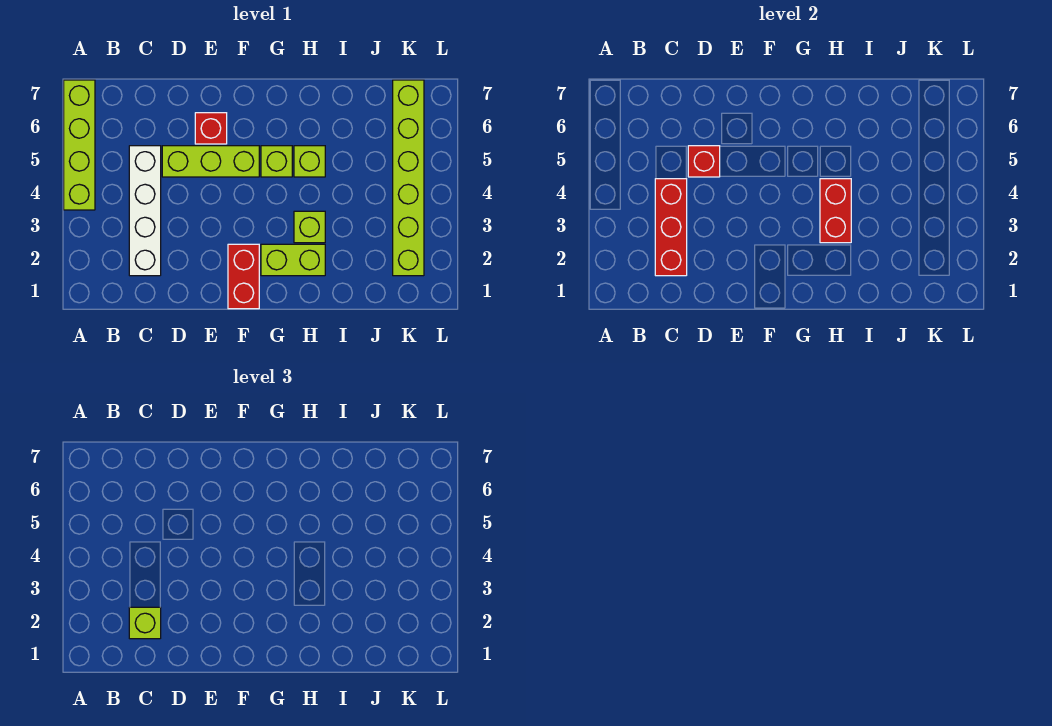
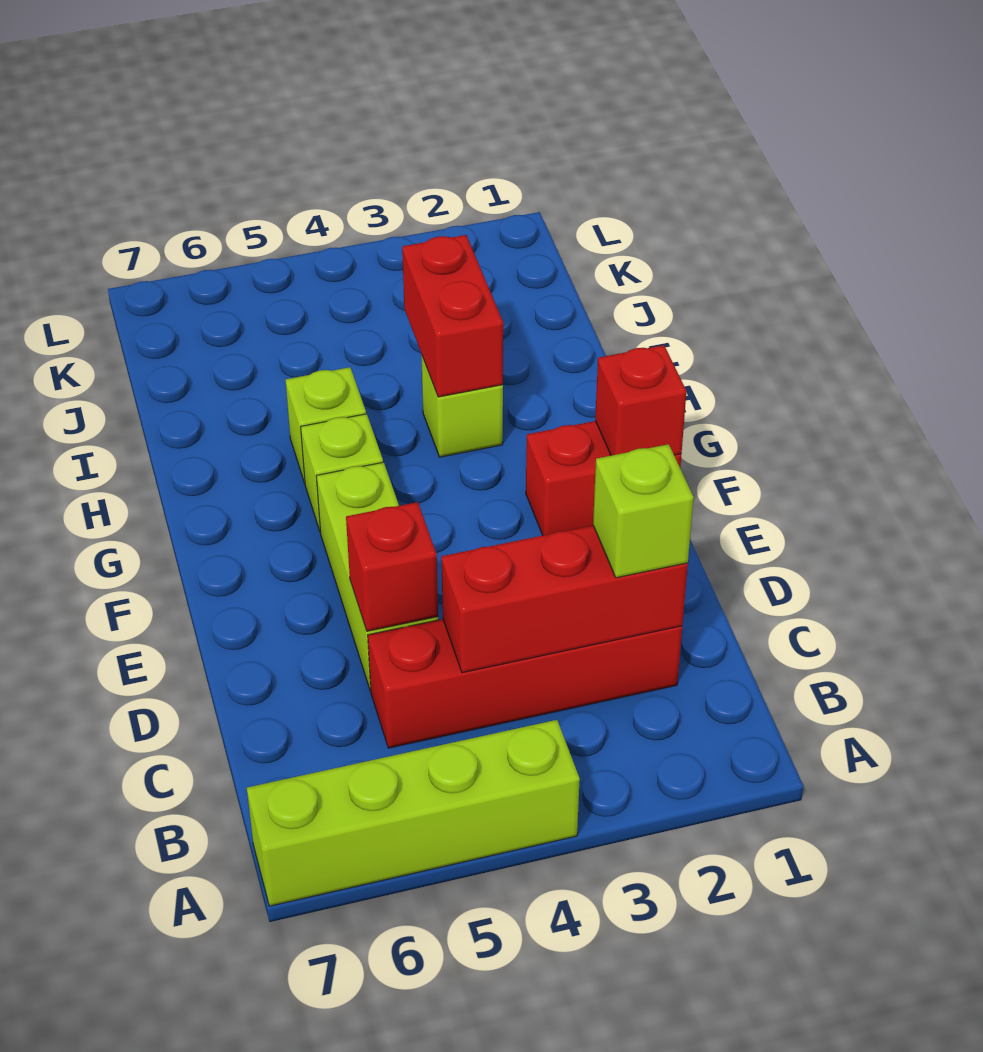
white brick C2:C5 level 1 -> red brick C2:C5 level 1
red brick E6 level 1 -> red brick F1 level 2
lime brick G2:H2 level 1 -> none
red brick H3:H4 level 2 -> red brick H3:I3 level 2
lime brick K2:K7 level 1 -> none

